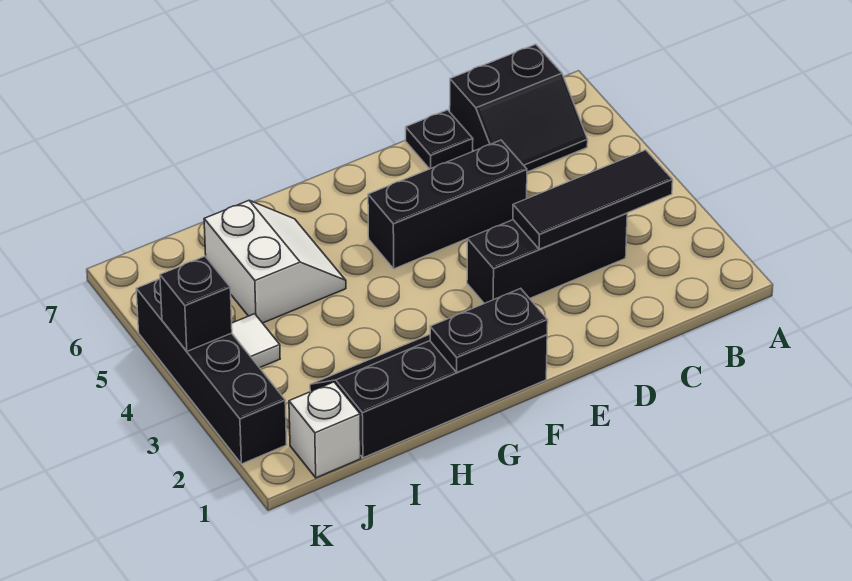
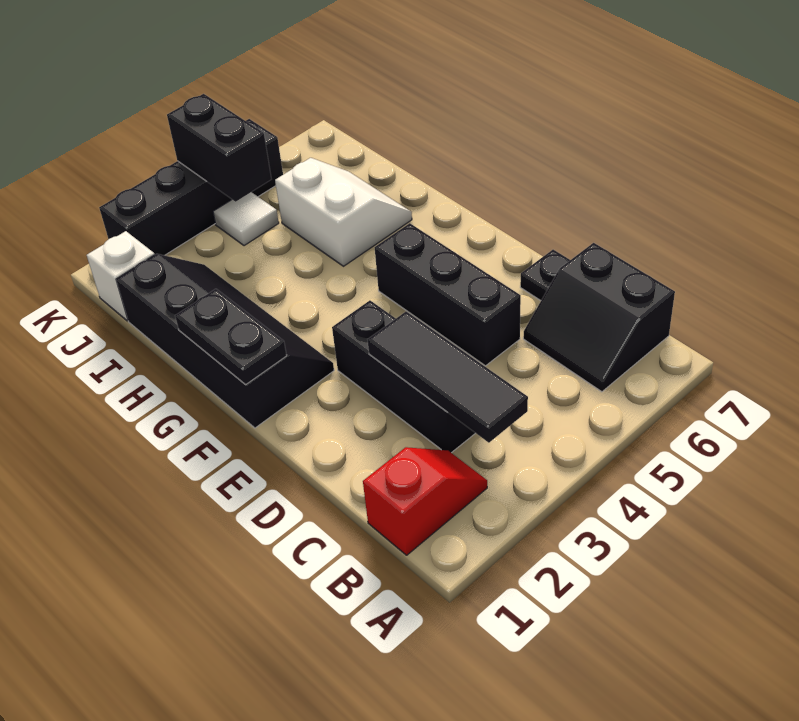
none -> red slope B1:B2 level 1 top 1
white slope H5:I6 level 1 top I -> white slope H5:I6 level 1 top 5
black brick K4 level 2 -> black brick J4:K4 level 2

